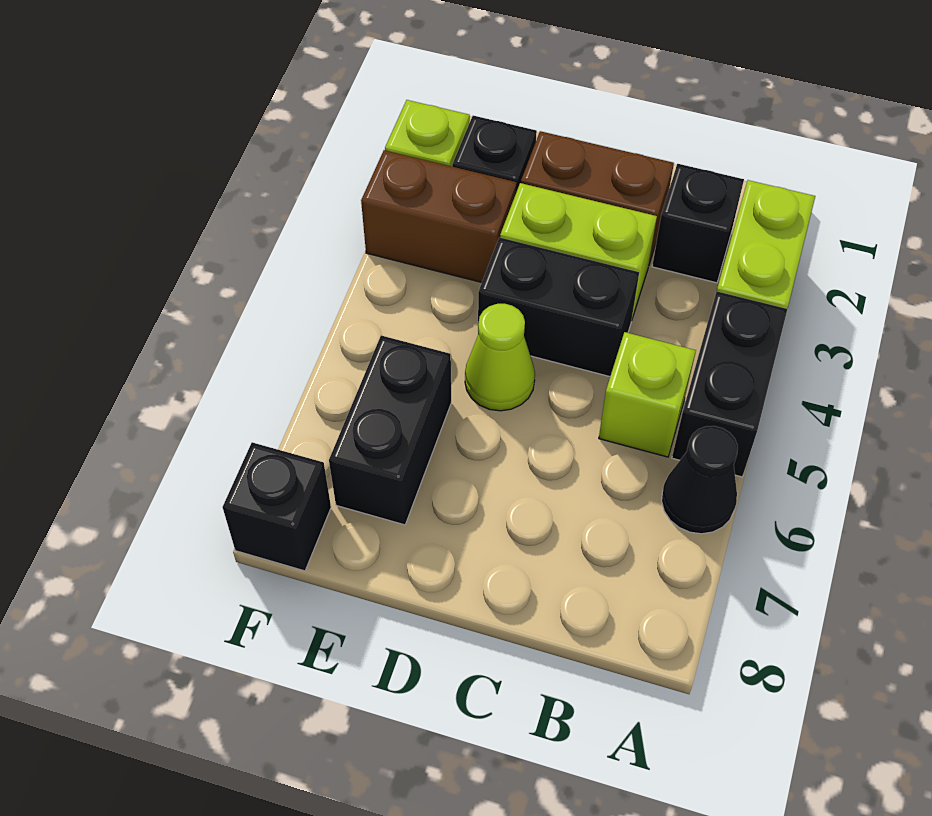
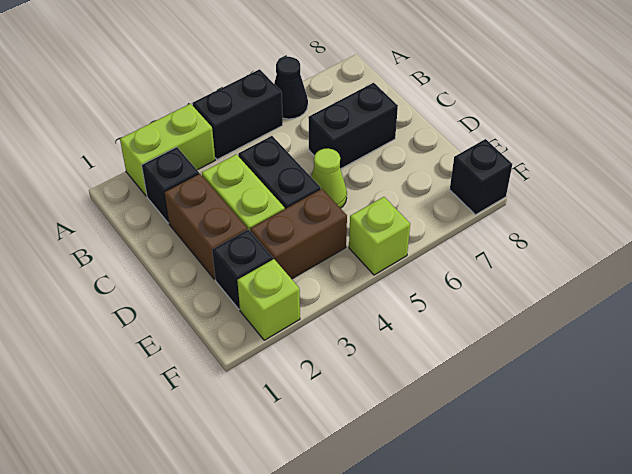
lime brick B5 level 1 -> lime brick F5 level 1
brown brick E3:F3 level 1 -> brown brick E3:E4 level 1
black brick E6:E7 level 1 -> black brick C6:C7 level 1

